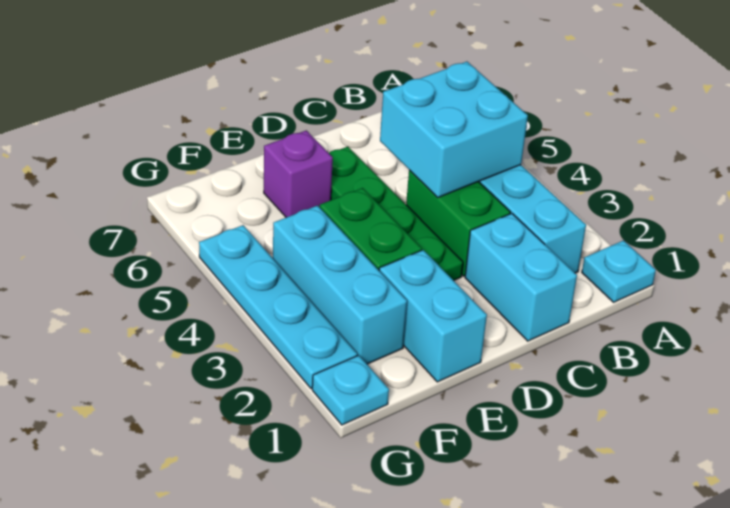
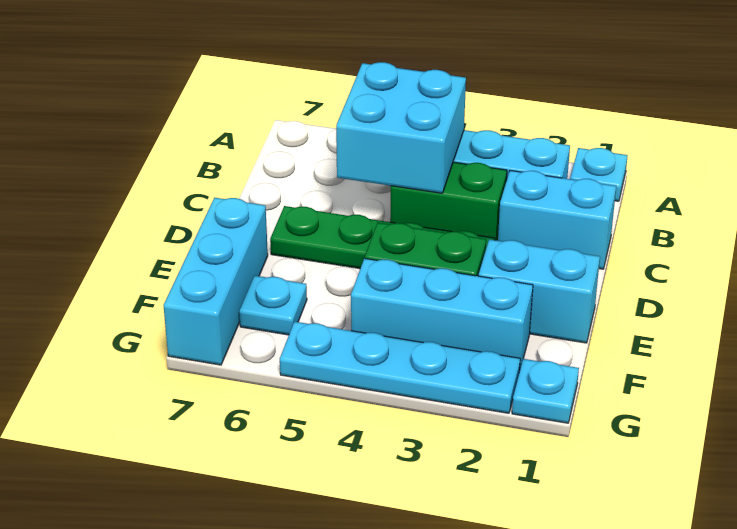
purple brick E6 level 1 -> none
none -> cyan brick E7:G7 level 1
none -> cyan plate F6 level 1

